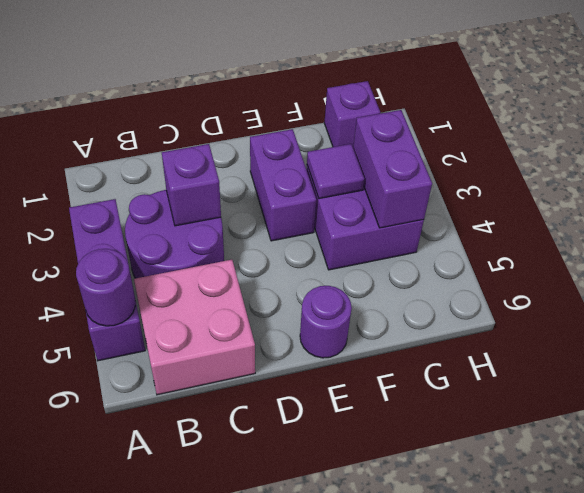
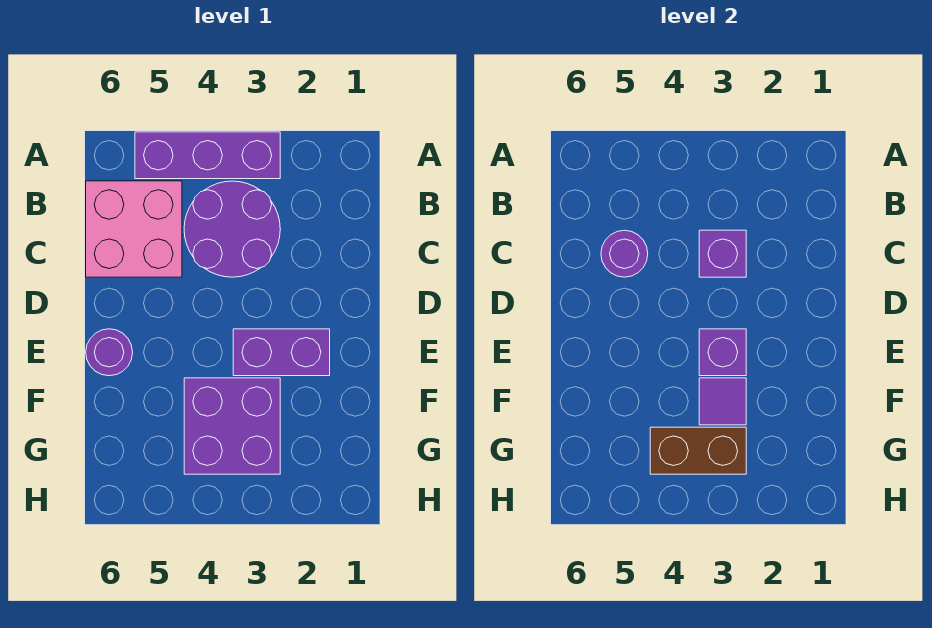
purple round brick A5 level 2 -> purple round brick C5 level 2
purple brick G1 level 1 -> purple brick E3 level 2
purple brick G3:G4 level 2 -> brown brick G3:G4 level 2

